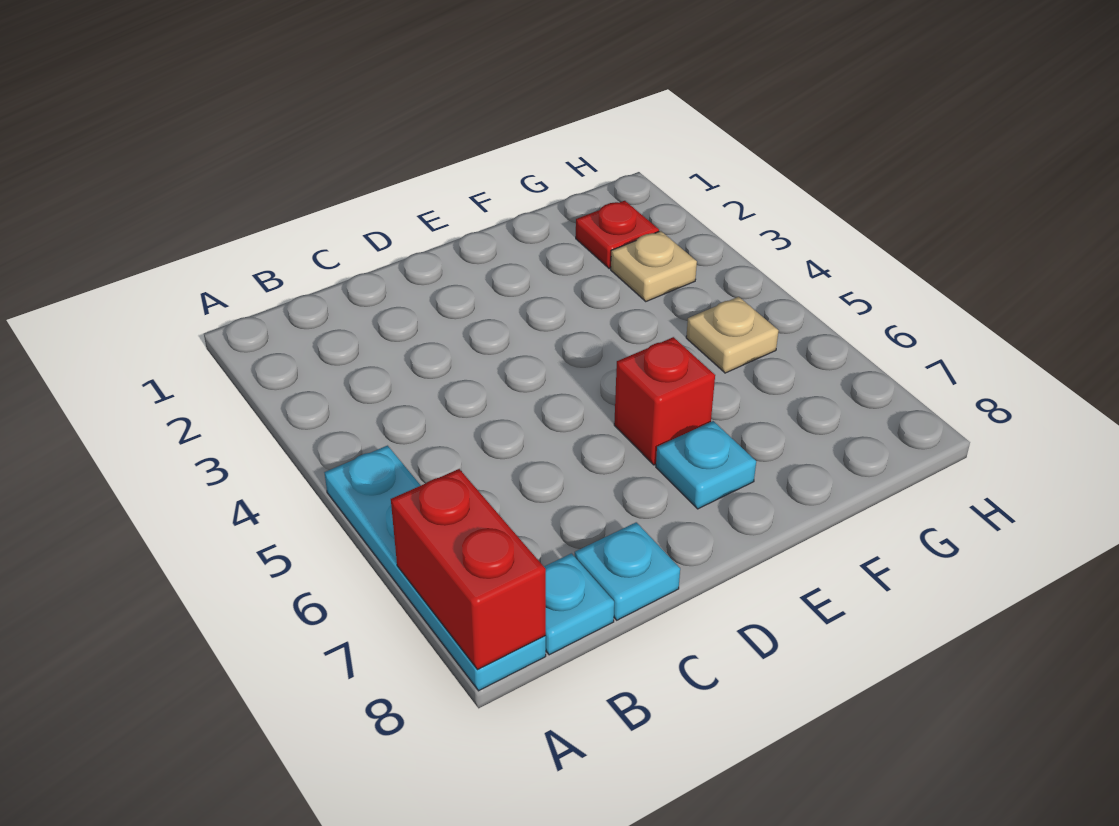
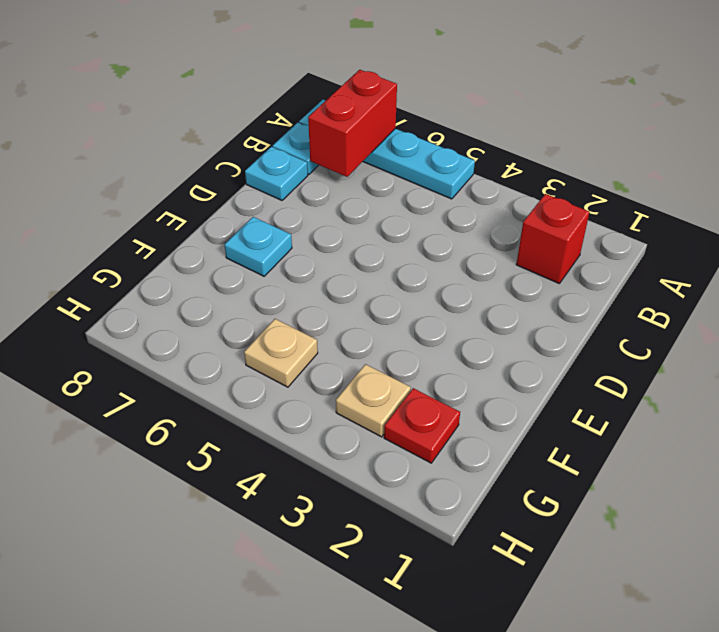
red brick A7:A8 level 2 -> red brick A7:B7 level 2
red brick E6 level 1 -> red brick B2 level 1

